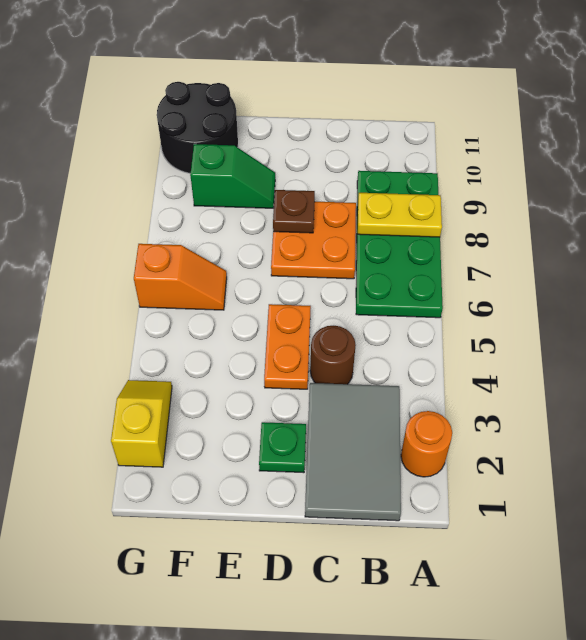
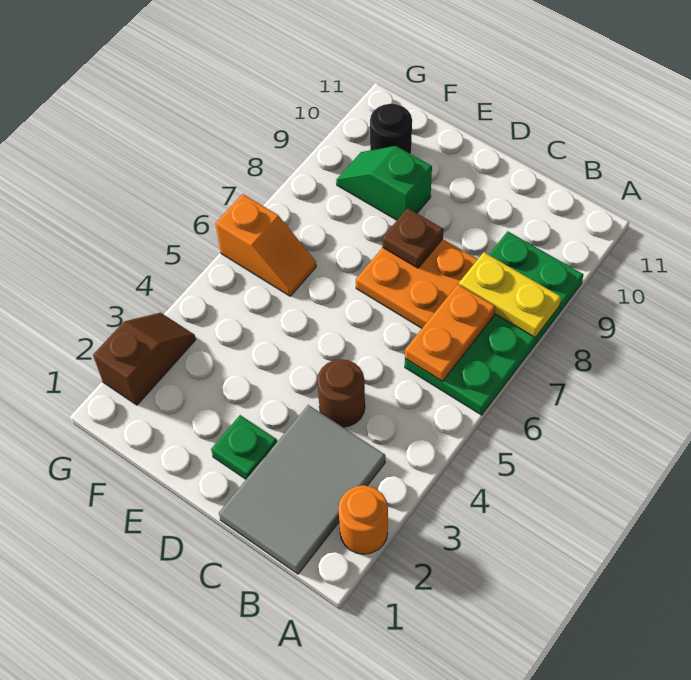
orange plate D4:D5 level 1 -> orange plate B6:B7 level 2
green slope E9:F9 level 1 top F -> green slope E9:F9 level 1 top E
black round brick F10:G11 level 1 -> black round brick F10 level 1
yellow slope G2:G3 level 1 top 2 -> brown slope G2:G3 level 1 top 2

